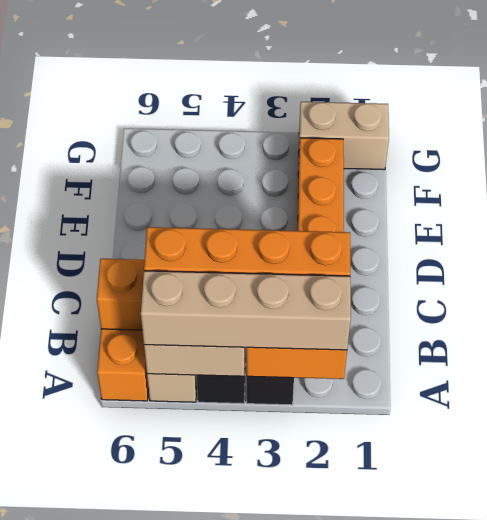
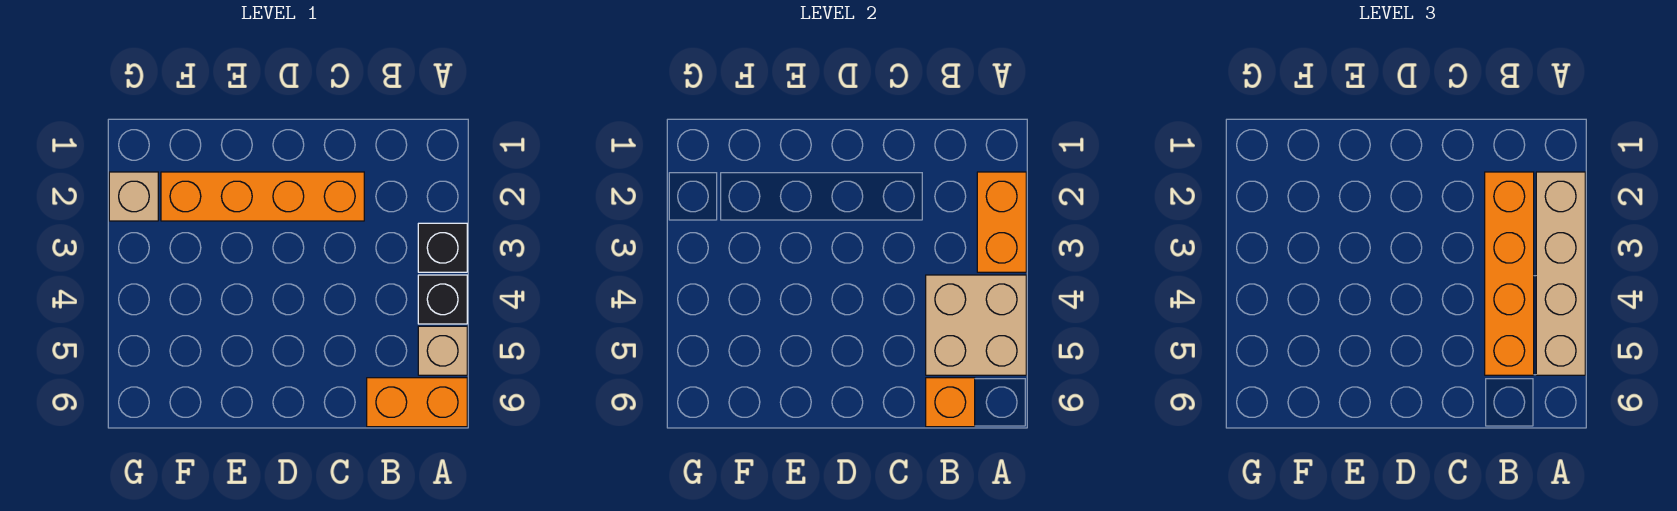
tan brick G1:G2 level 1 -> tan brick G2 level 1

